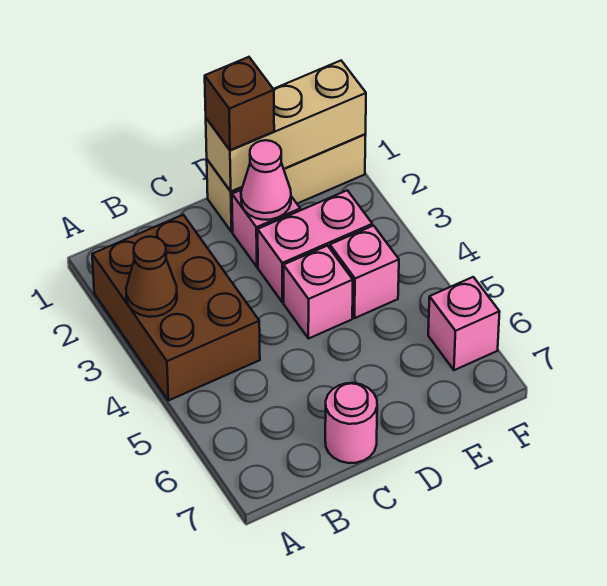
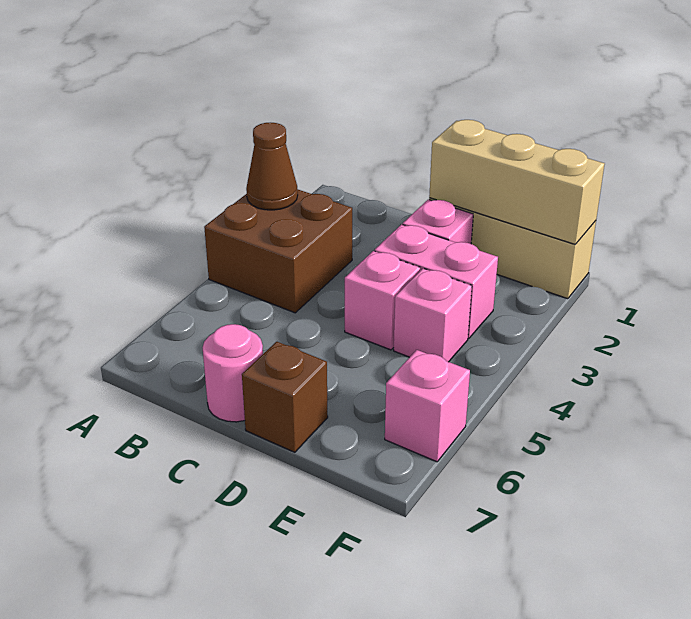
brown brick A2:B4 level 1 -> brown brick A3:B4 level 1
brown brick D1 level 3 -> brown brick D7 level 1
pink cone D2 level 2 -> none

